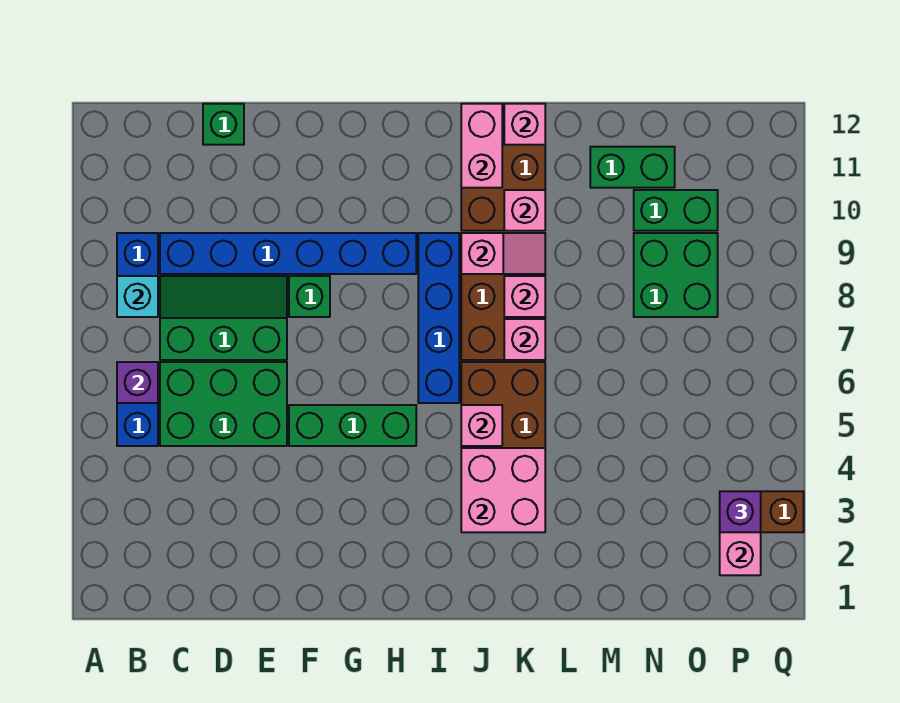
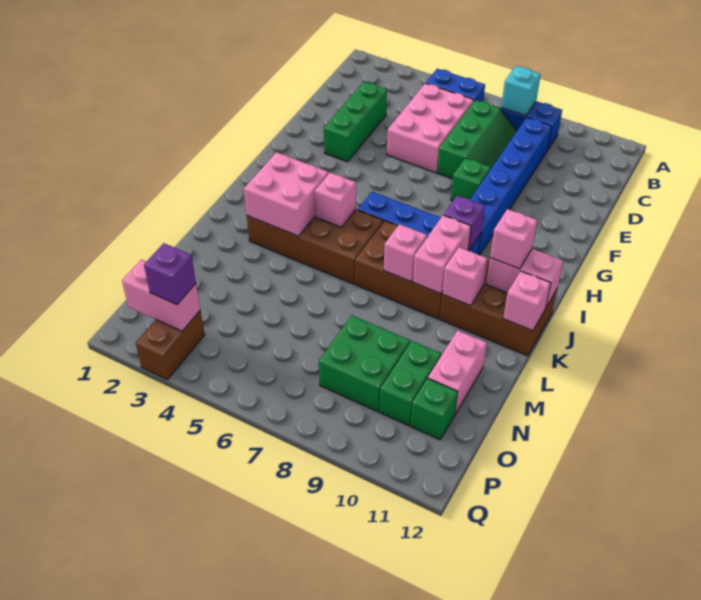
purple brick B6 level 2 -> purple brick I9 level 2
green brick C5:E6 level 1 -> pink brick C5:E6 level 1
green brick D12 level 1 -> green brick O11 level 1
green brick F5:H5 level 1 -> green brick D3:F3 level 1
pink slope J9:K9 level 2 top J -> pink brick J9:K9 level 2
pink brick K7 level 2 -> pink brick J11 level 3
green brick M11:N11 level 1 -> pink brick M11:N11 level 1

